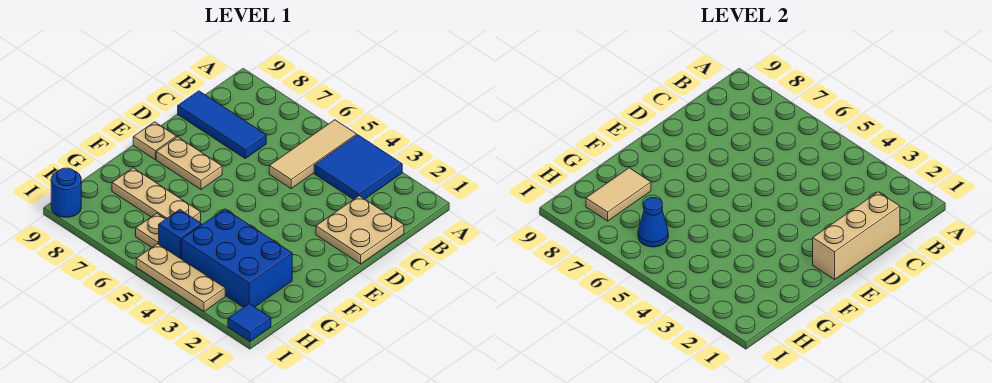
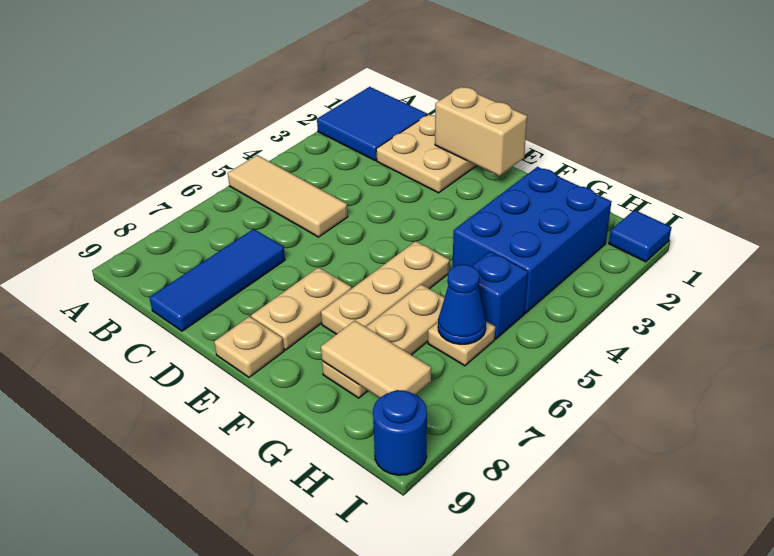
blue tile A3:B4 level 1 -> blue tile A1:B2 level 1
tan brick C1:E1 level 2 -> tan brick D1:E1 level 2
tan plate I3:I5 level 1 -> tan plate F5:F7 level 1

